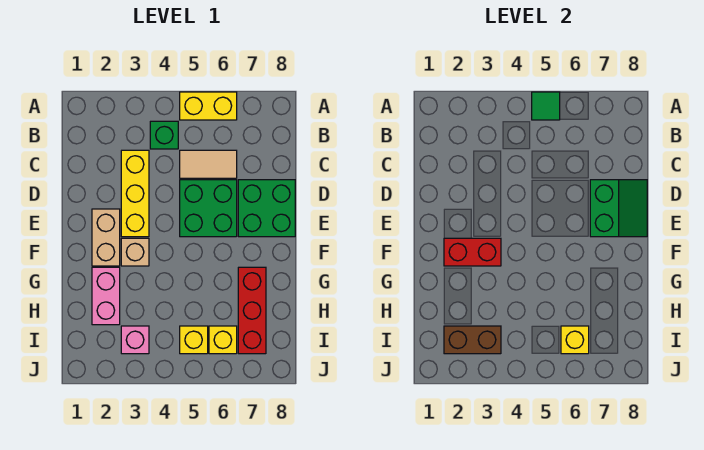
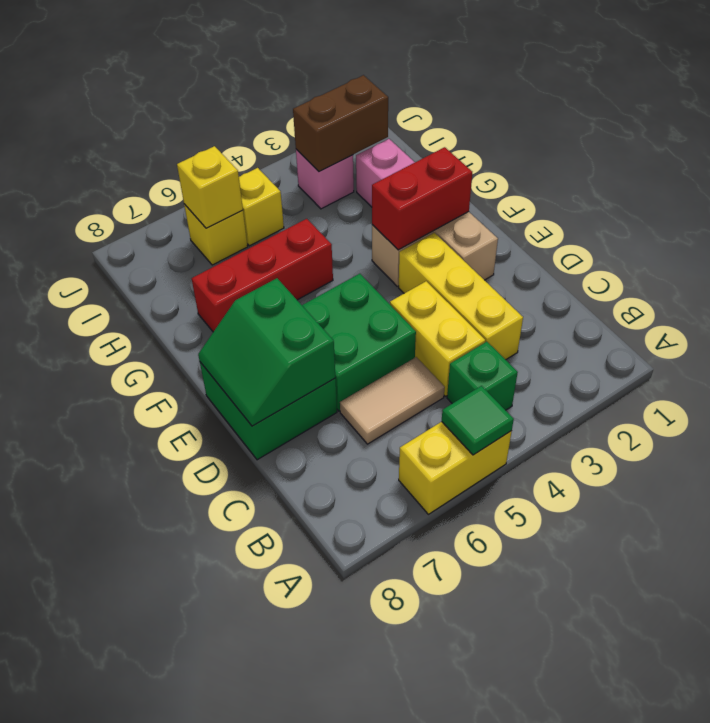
none -> yellow brick C4:D4 level 1
red brick G7:I7 level 1 -> red brick G5:G7 level 1

